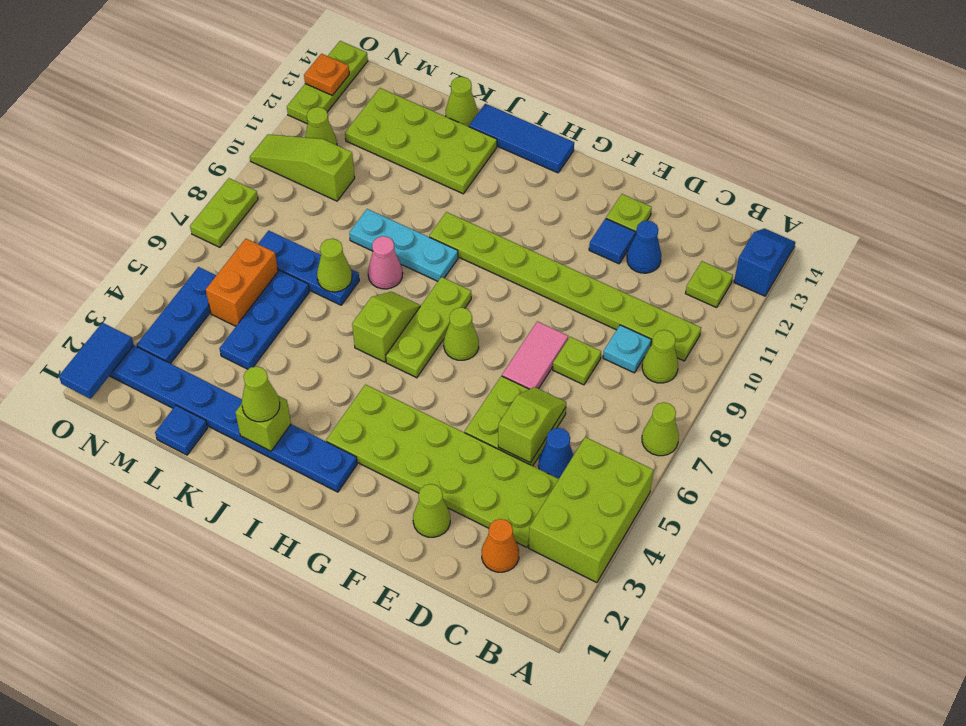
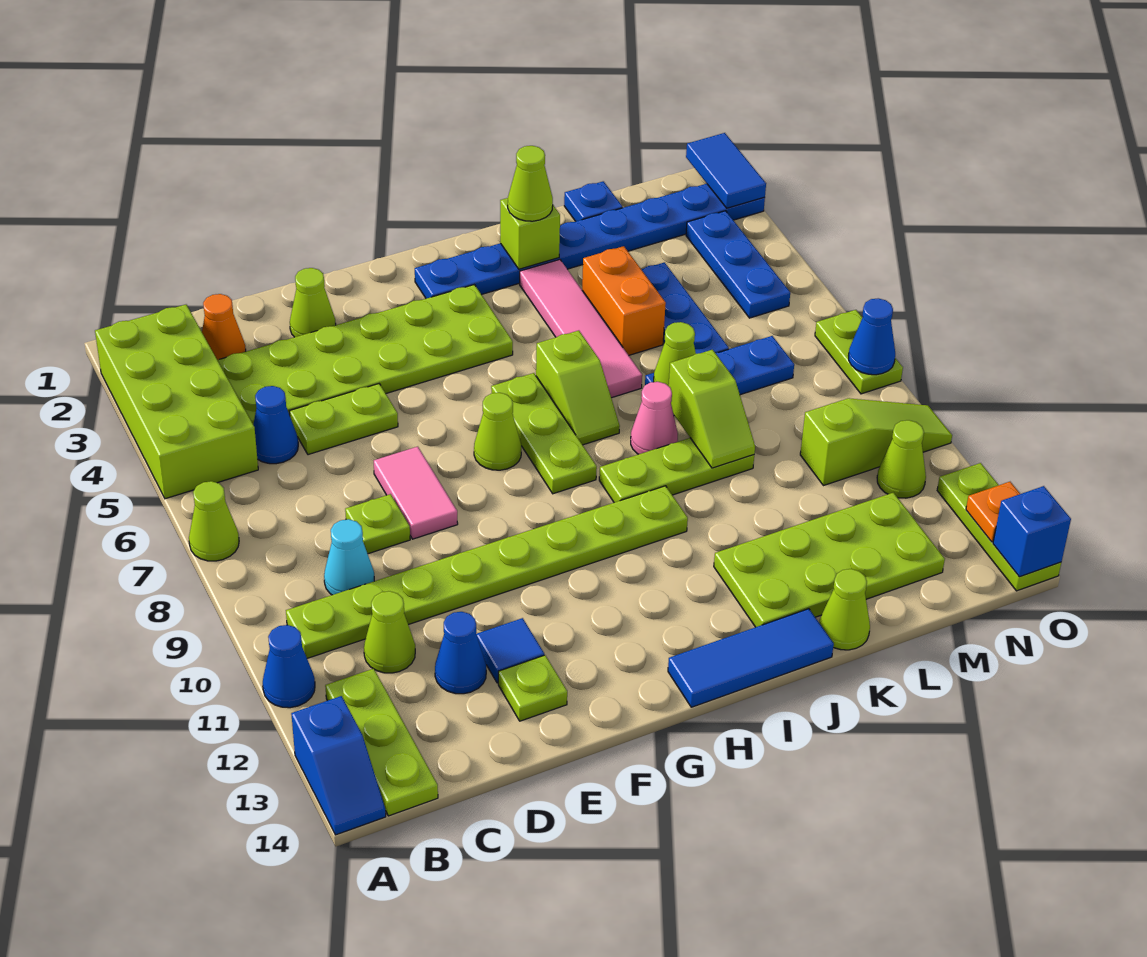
lime brick A3:B5 level 1 -> lime brick A2:B5 level 1
none -> blue cone A11 level 1
lime cone B9 level 1 -> lime cone C11 level 1
lime plate B12 level 1 -> lime plate B12:B14 level 1
cyan plate C9 level 1 -> cyan cone C9 level 1
lime plate D5:E6 level 1 -> lime plate D5:E5 level 1
lime slope D5:D6 level 2 top 5 -> lime slope K8:K9 level 2 top 8
cyan plate I9:K9 level 1 -> lime plate I9:K9 level 1
none -> pink tile J3:J6 level 1
orange brick M5:M6 level 1 -> orange brick K4:K5 level 1
none -> blue cone O8 level 2
none -> blue brick O14 level 2

